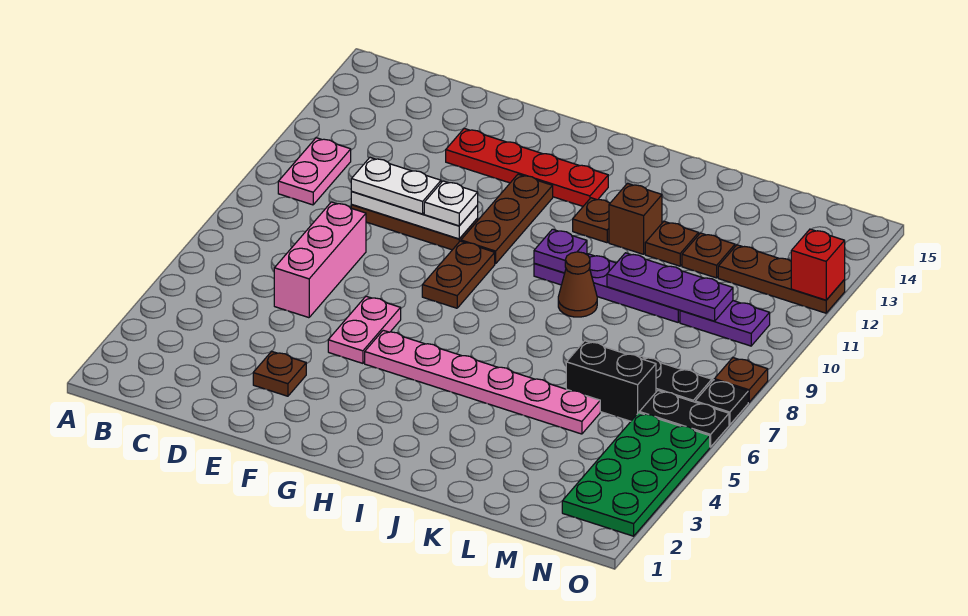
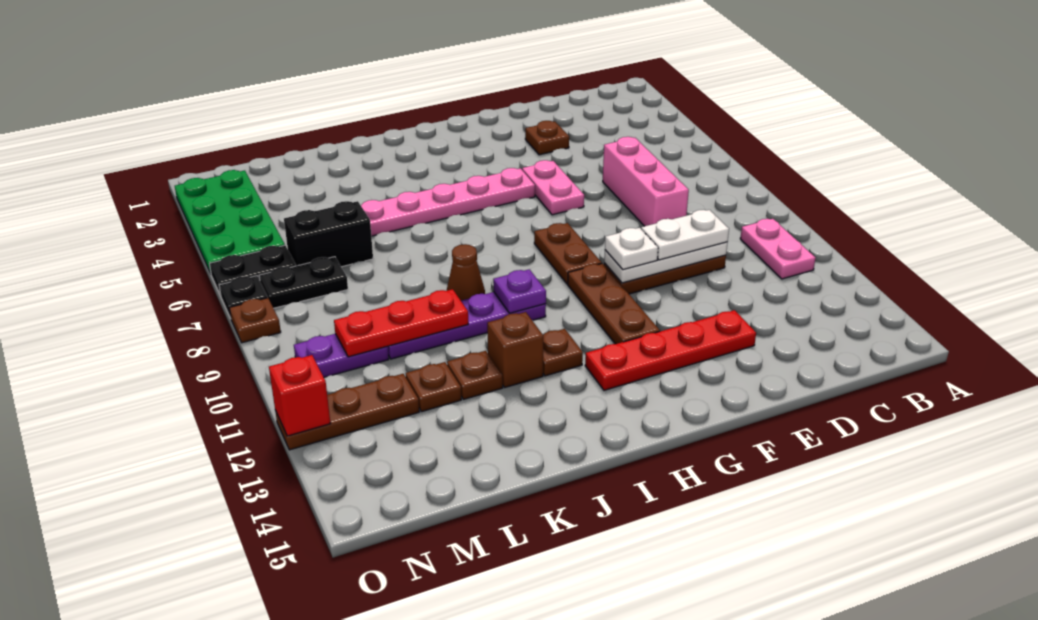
purple plate K10:M10 level 2 -> red plate K10:M10 level 2

